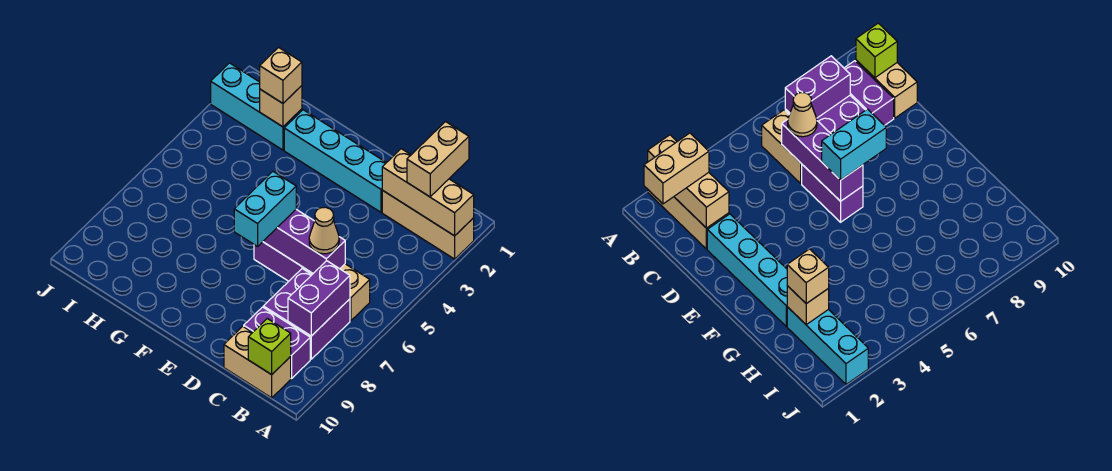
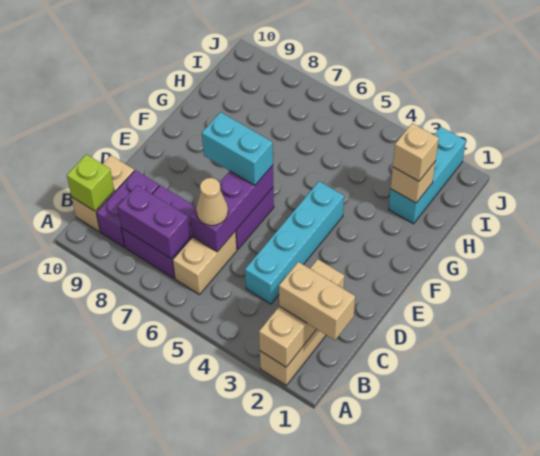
cyan brick D2:G2 level 1 -> cyan brick C4:F4 level 1

